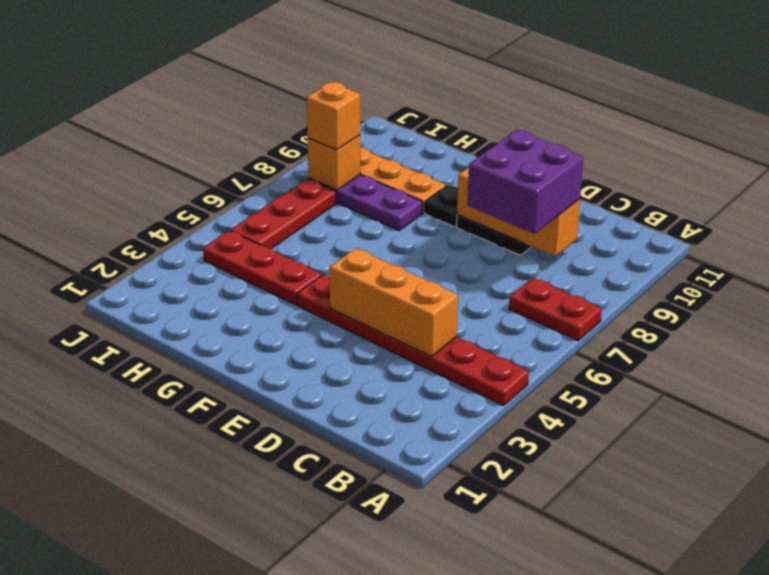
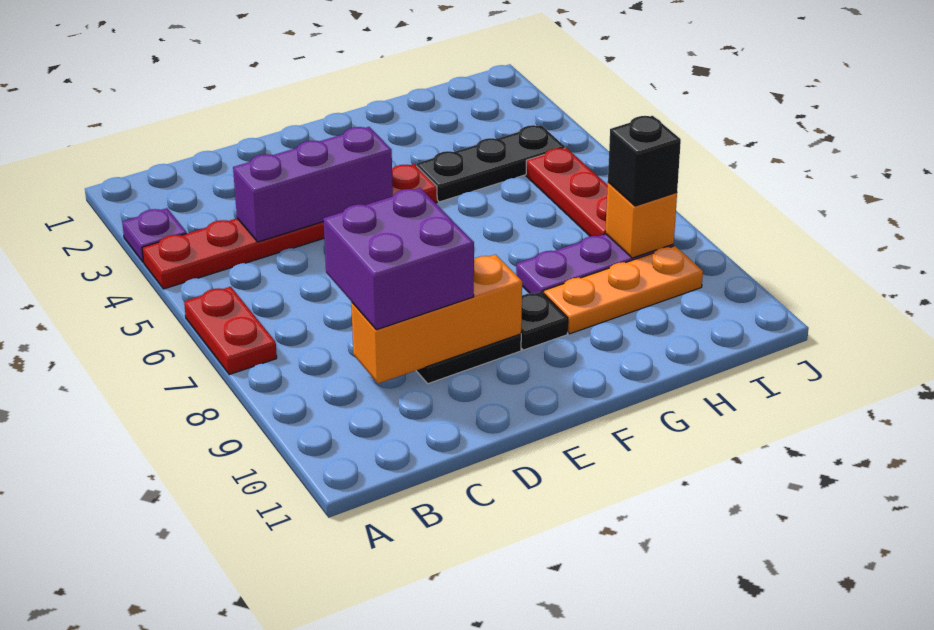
none -> purple plate A3 level 1
red plate A7:B7 level 1 -> red plate A6:A7 level 1
orange brick C4:E4 level 2 -> purple brick C4:E4 level 2
red plate G4:I4 level 1 -> black plate G4:I4 level 1
orange brick I8 level 3 -> black brick I8 level 3

